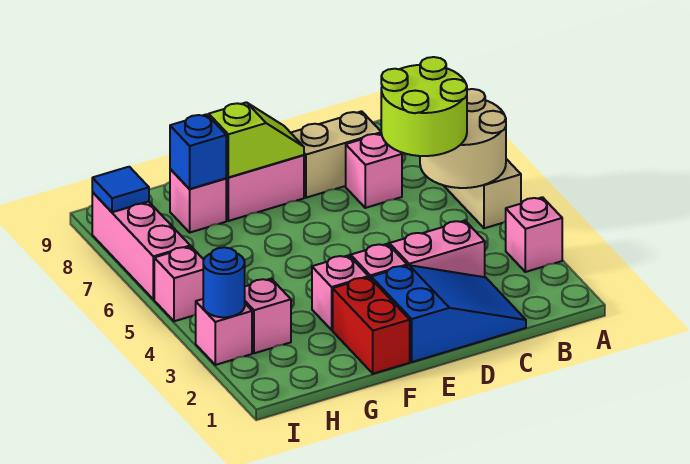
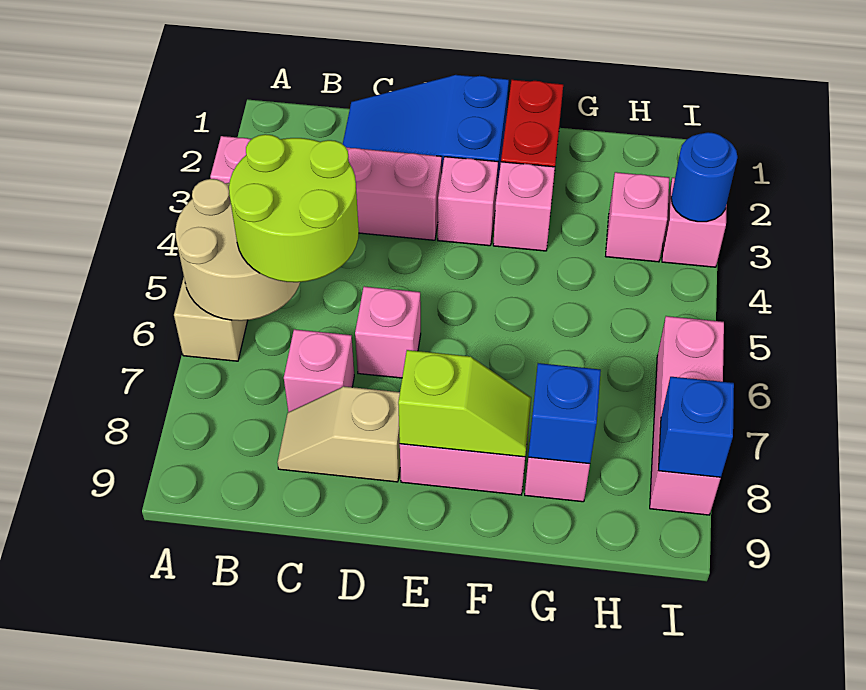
tan brick C8:D8 level 1 -> tan slope C8:D8 level 1 top D
lime slope E8:F8 level 2 top F -> lime slope E8:F8 level 2 top E
pink brick I5 level 1 -> pink brick D6 level 1
blue tile I8 level 2 -> blue brick I8 level 2

